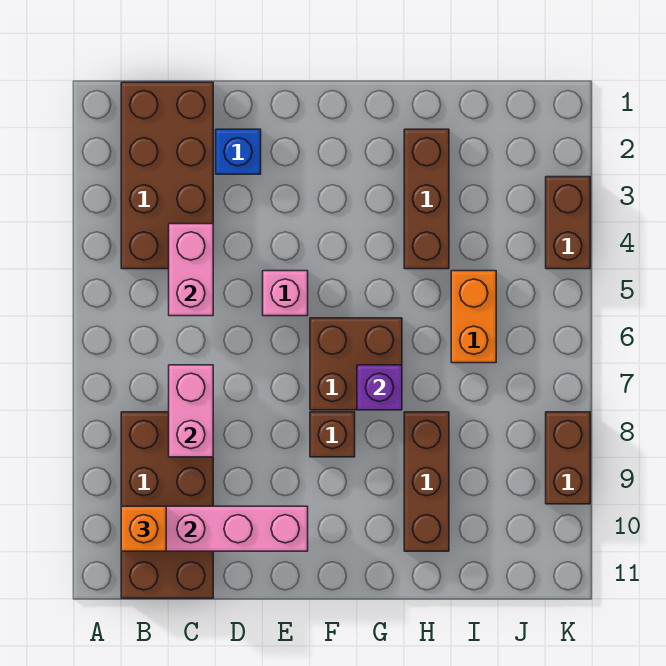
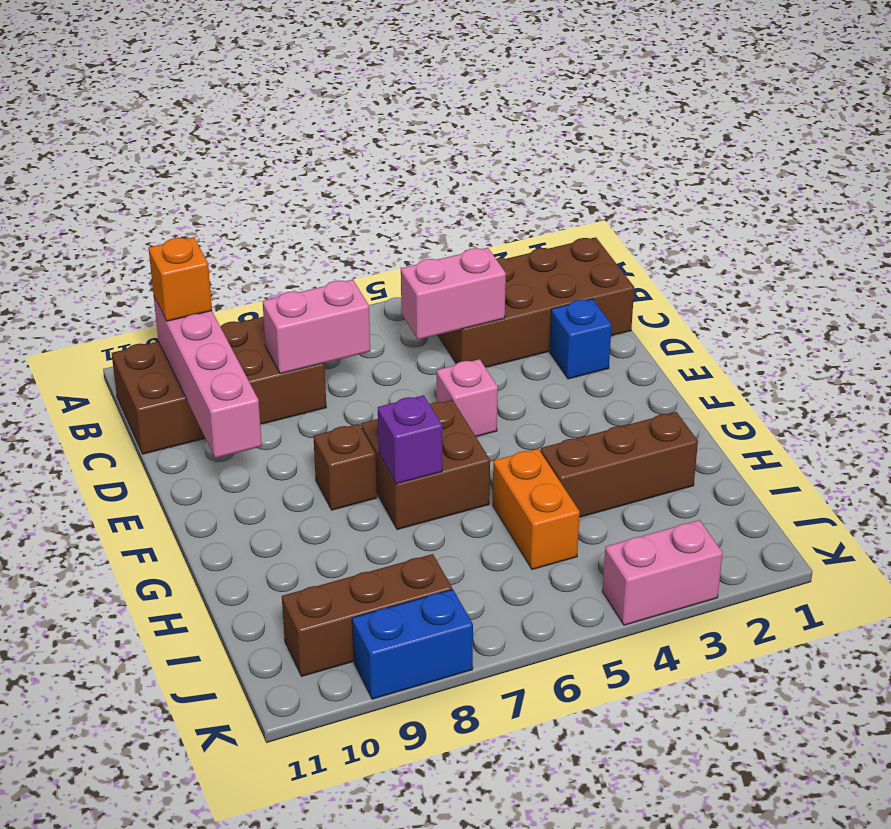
brown brick H8:H10 level 1 -> brown brick J8:J10 level 1
orange brick I5:I6 level 1 -> orange brick H5:I5 level 1
brown brick K3:K4 level 1 -> pink brick K3:K4 level 1
brown brick K8:K9 level 1 -> blue brick K8:K9 level 1

